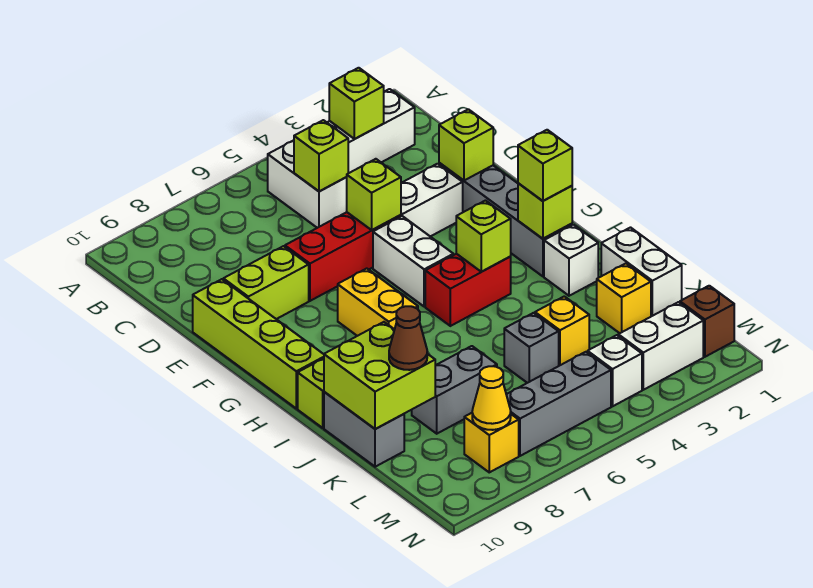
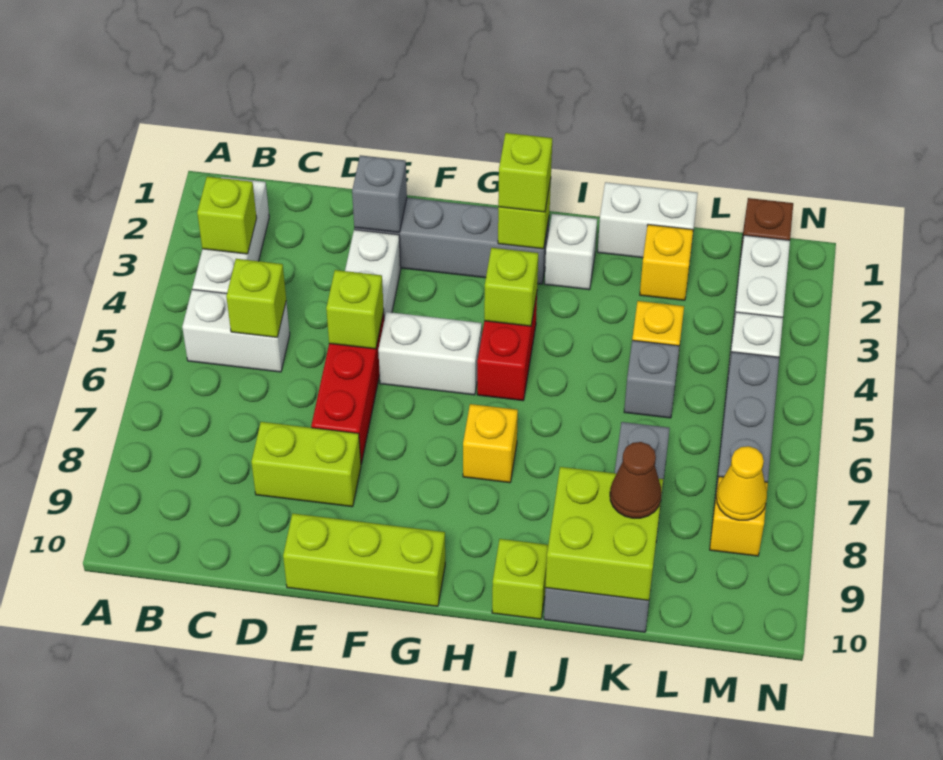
lime brick E2 level 2 -> grey brick E2 level 2
lime brick E8:E9 level 1 -> lime brick D8:E8 level 1
lime brick E10:H10 level 1 -> lime brick E10:G10 level 1
yellow brick G7:H7 level 1 -> yellow brick H7 level 1

